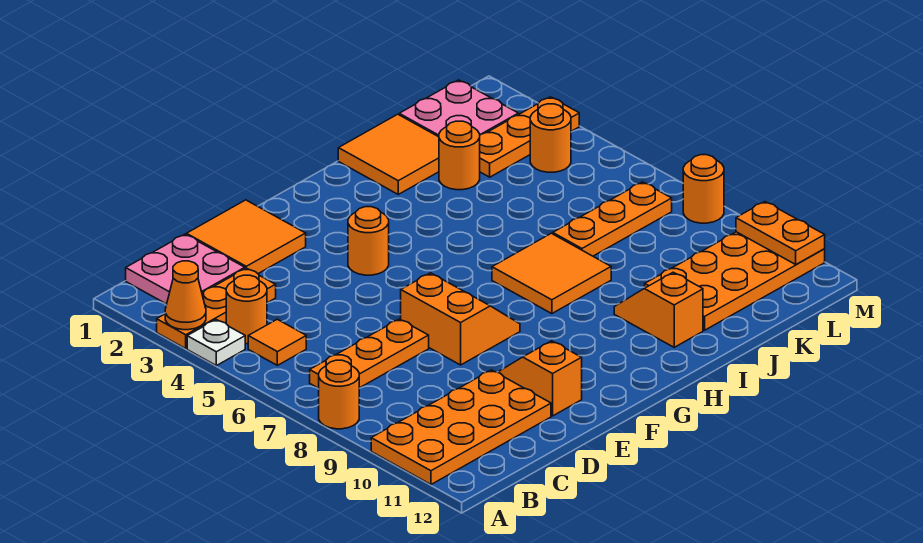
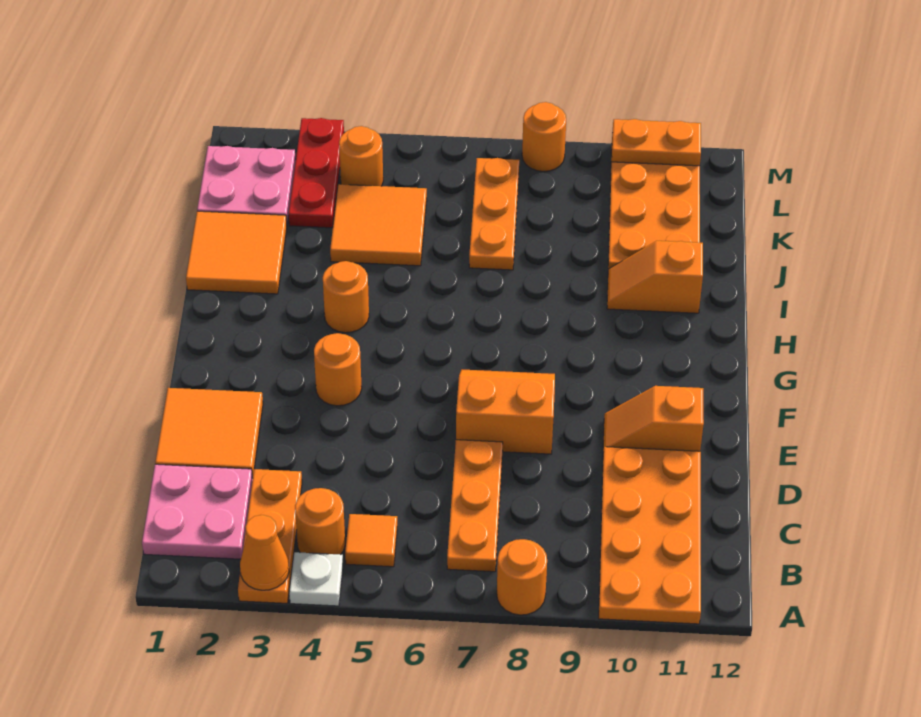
orange tile H7:I8 level 1 -> orange tile J4:K5 level 1
orange round brick J3 level 1 -> orange round brick H4 level 1
orange plate K3:M3 level 1 -> red plate K3:M3 level 1

